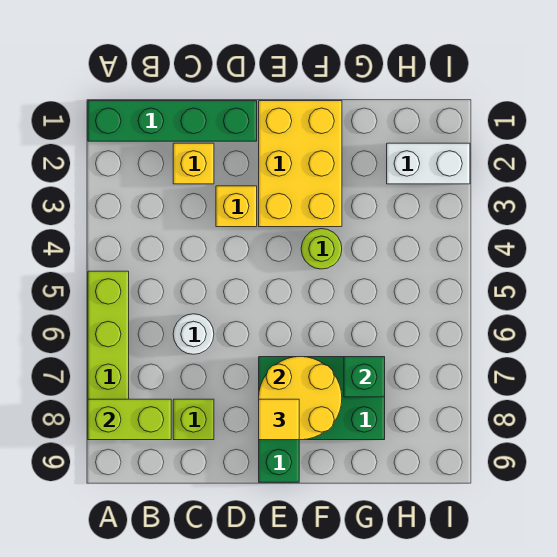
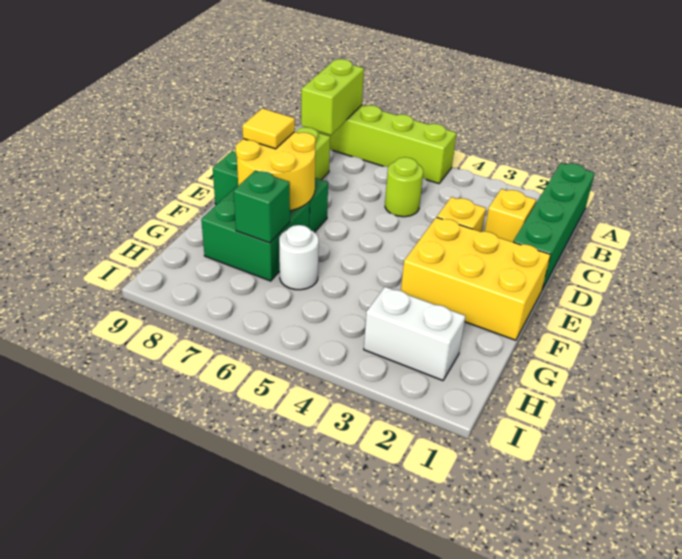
white round brick C6 level 1 -> white round brick G6 level 1
lime round brick F4 level 1 -> lime round brick C5 level 1
white brick H2:I2 level 1 -> white brick H2:H3 level 1

